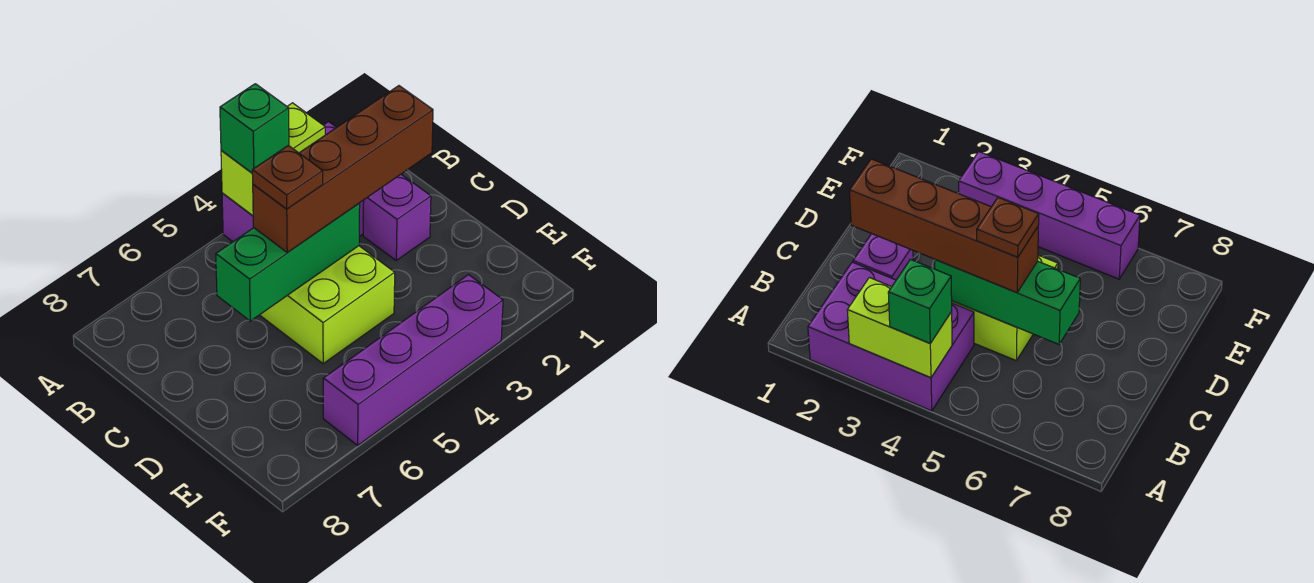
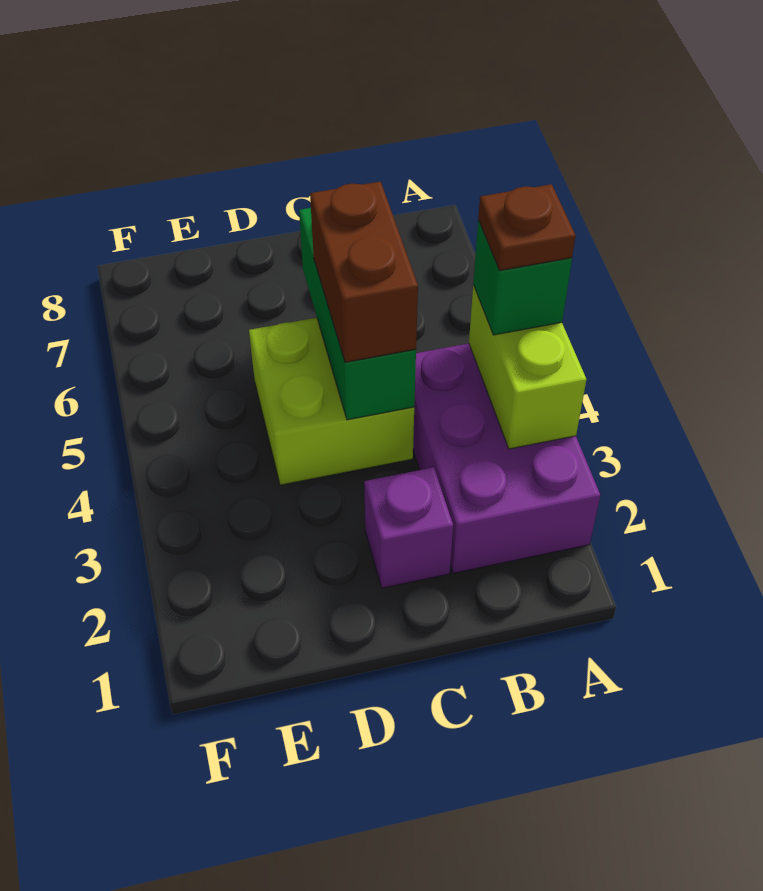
brown brick C2:C5 level 3 -> brown brick C4:C5 level 3
brown plate C5 level 4 -> brown plate A4 level 4
purple brick F3:F6 level 1 -> none

